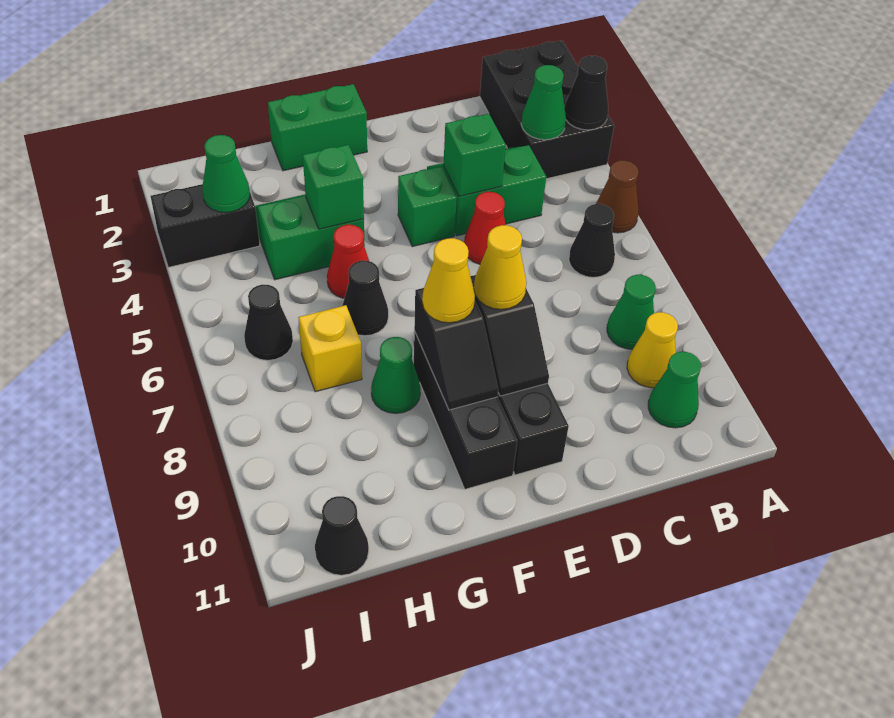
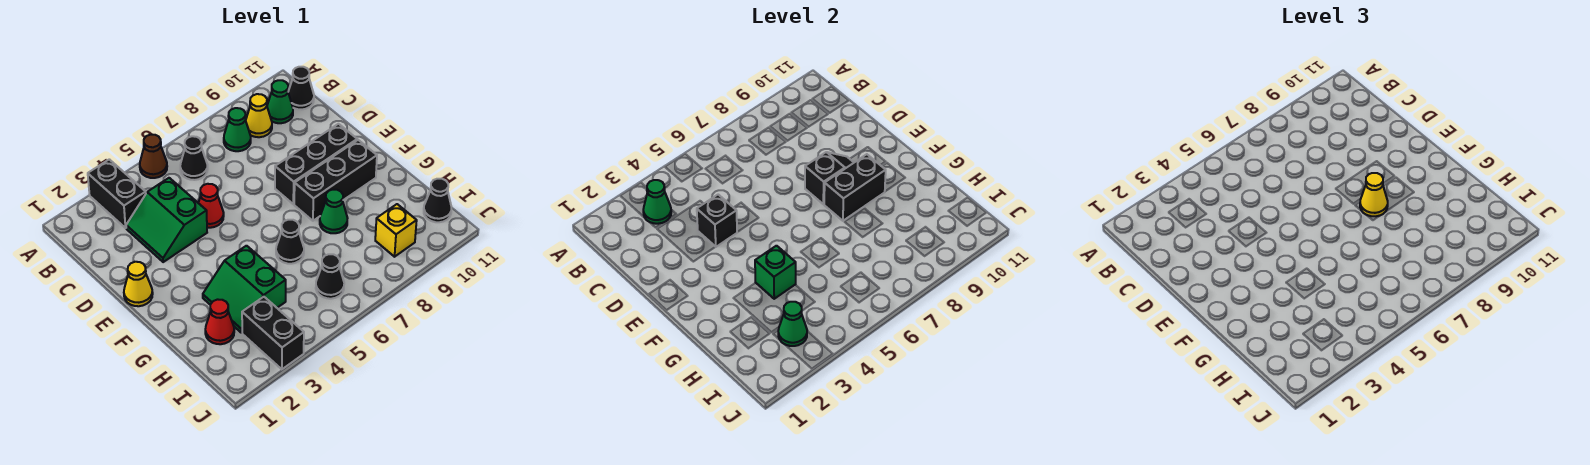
black brick A1:B3 level 1 -> black brick A3:B3 level 1
black cone A3 level 2 -> black cone B11 level 1
green brick D4 level 2 -> black brick D4 level 2
green brick E4 level 1 -> none
yellow cone E8 level 3 -> yellow cone E1 level 1
green brick F1:G1 level 1 -> none
black slope F8:F9 level 2 top 8 -> black brick F8:F9 level 2
red cone G5 level 1 -> red cone H2 level 1
yellow brick H7 level 1 -> yellow brick I9 level 1

